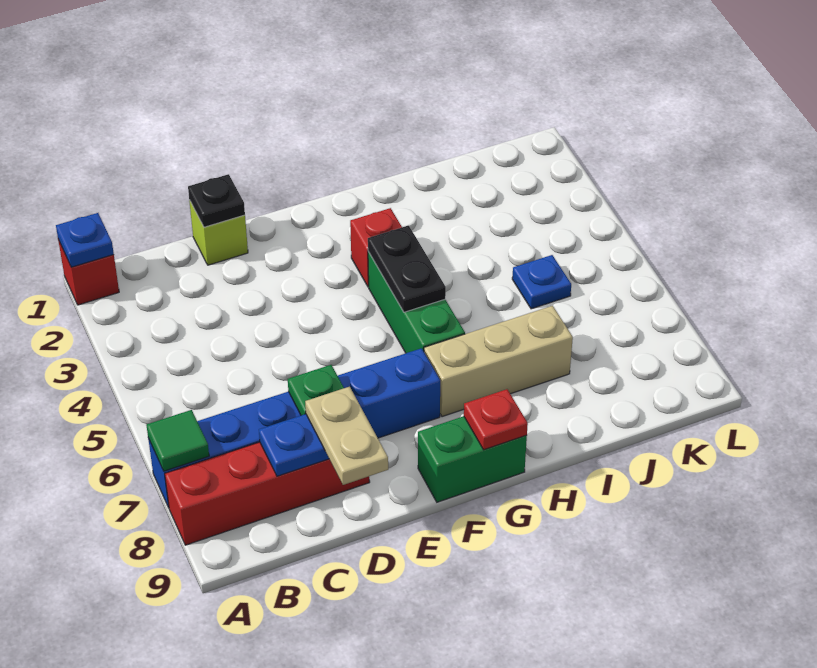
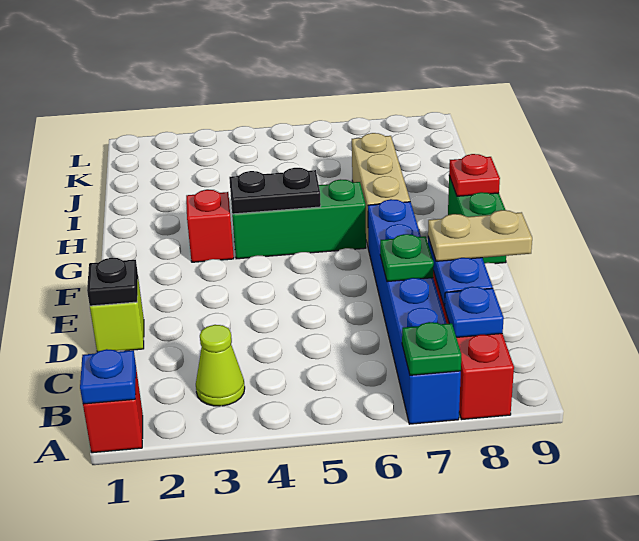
green tile A7 level 2 -> green plate A7 level 2
none -> lime cone B3 level 1
blue plate J5 level 1 -> blue plate B8 level 2

